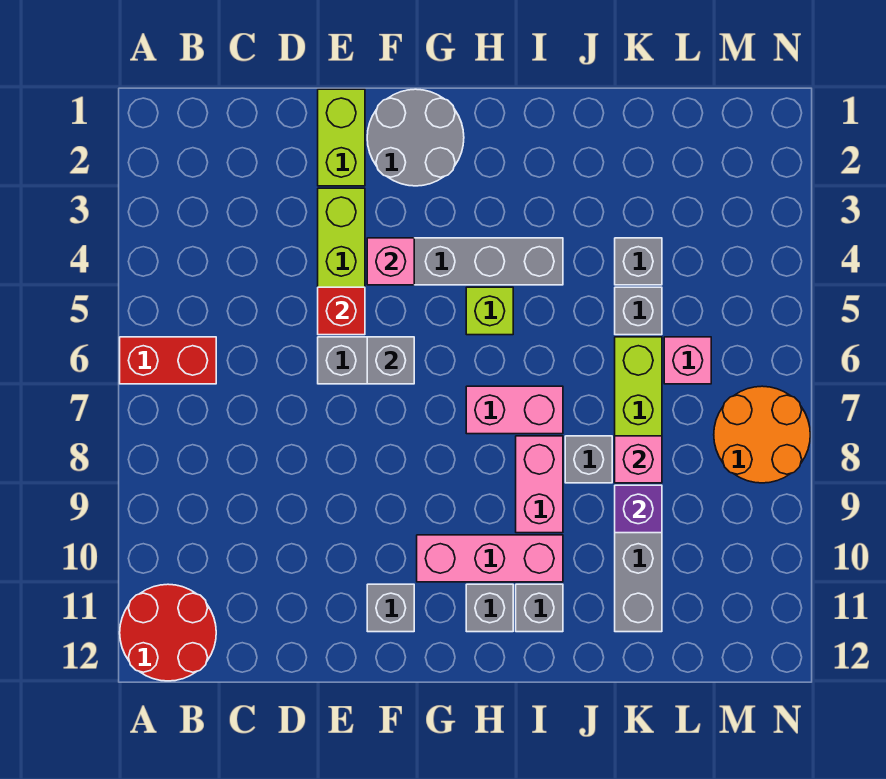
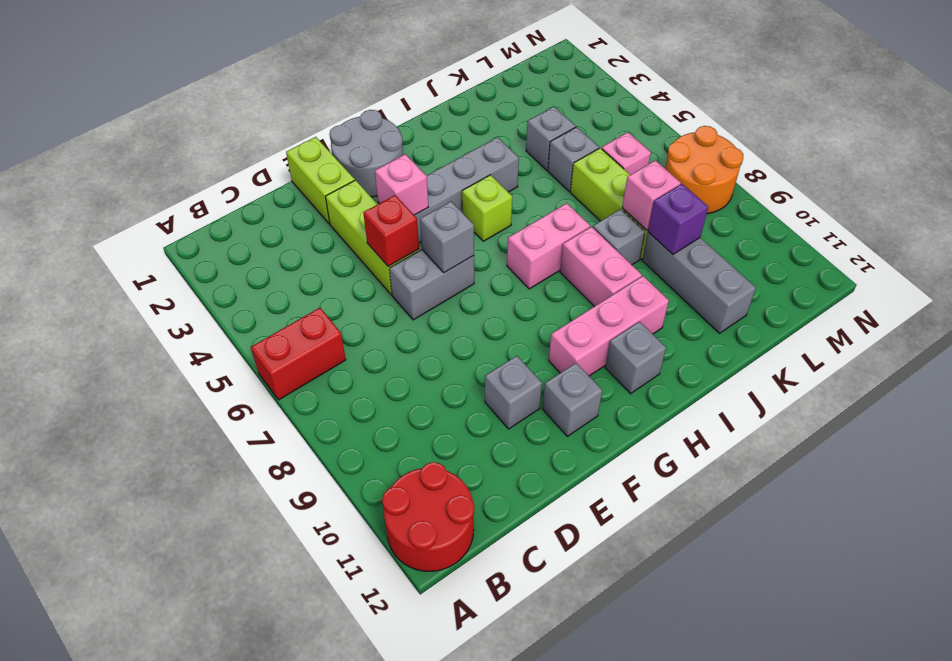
grey brick I11 level 1 -> grey brick E10 level 1

